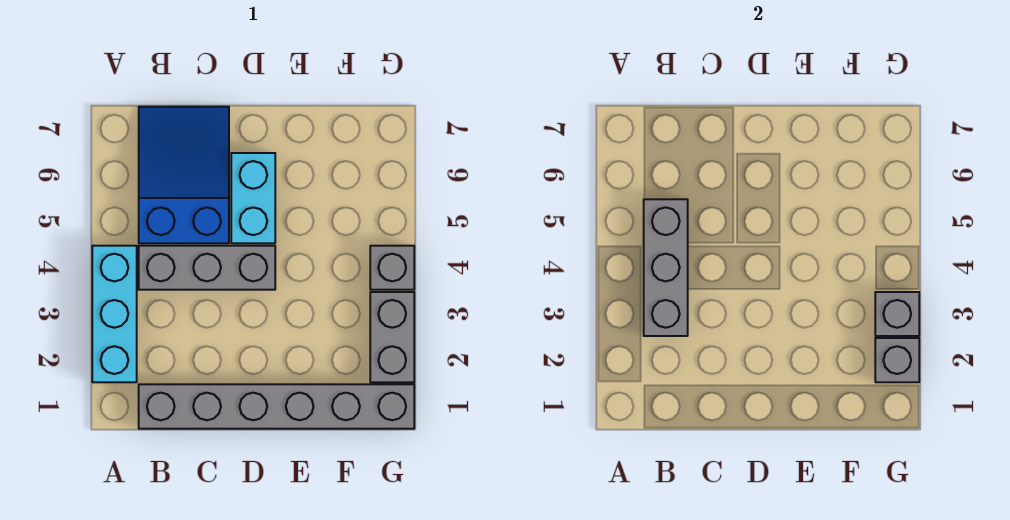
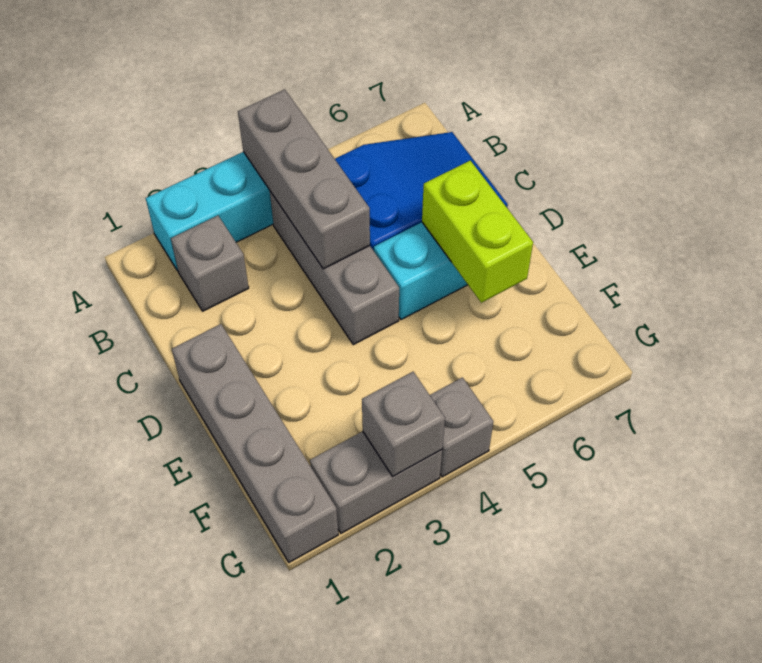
grey brick B1:G1 level 1 -> grey brick D1:G1 level 1
grey brick B3:B5 level 2 -> grey brick A4:C4 level 2
none -> lime brick D6:E6 level 2
grey brick G2 level 2 -> grey brick B2 level 1

